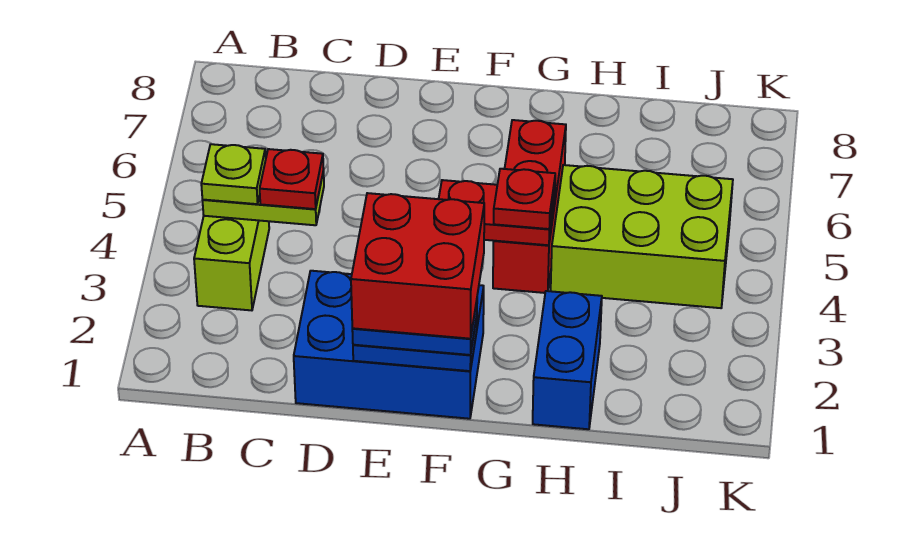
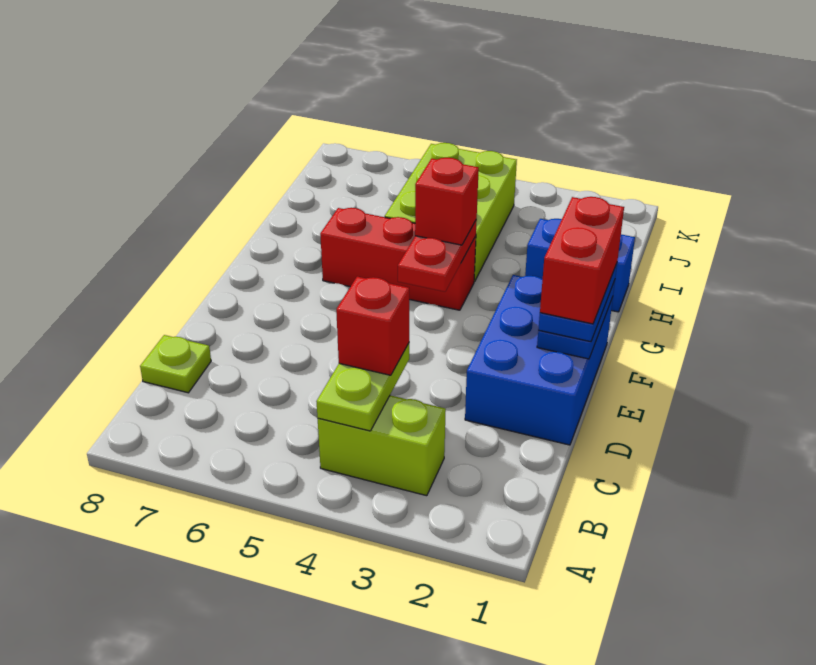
lime plate B4 level 3 -> lime plate C8 level 1
red plate C4 level 3 -> red brick C4 level 3
red brick E1:F2 level 4 -> red brick E1:F1 level 4
red plate G4 level 3 -> red brick G4 level 3

